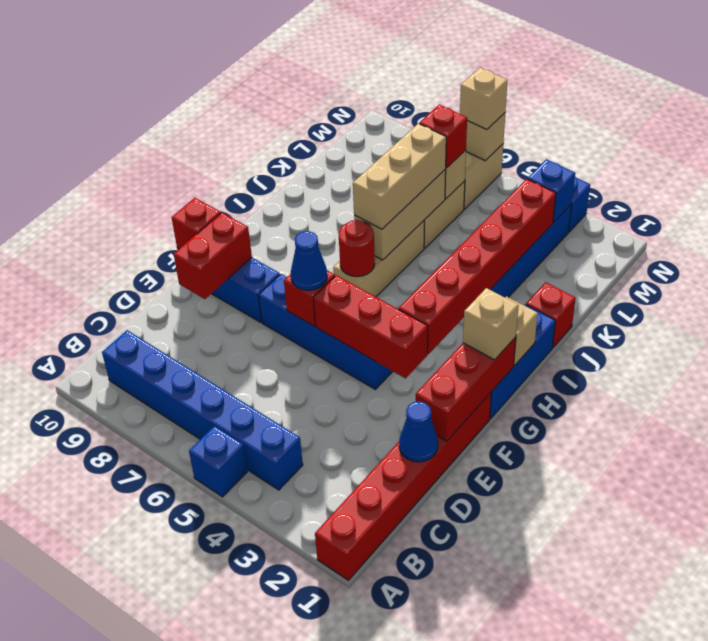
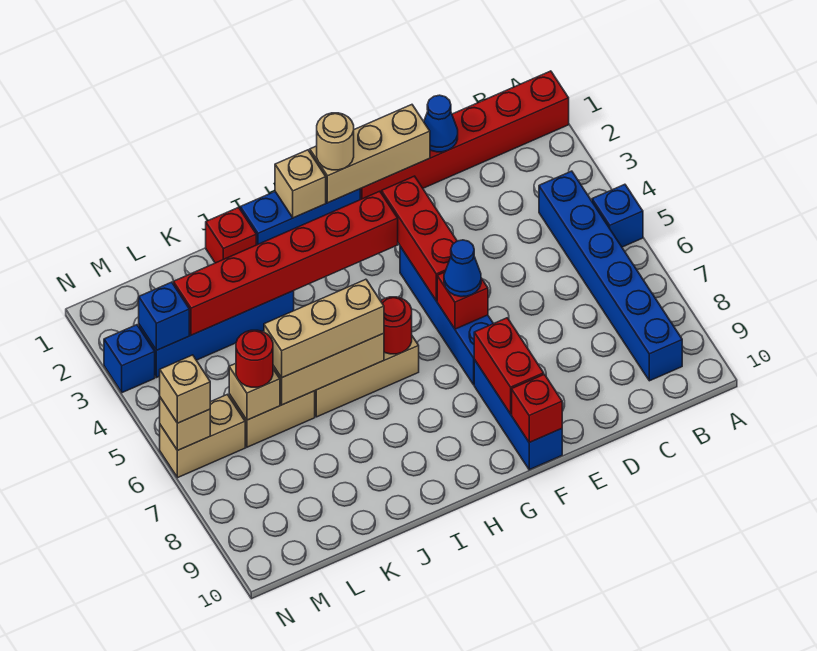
red brick E1:G1 level 2 -> tan brick E1:G1 level 2
red brick E9:F9 level 2 -> red brick F8:F9 level 2
tan brick G1 level 3 -> tan round brick G1 level 3
red brick L6 level 3 -> red round brick L6 level 3

